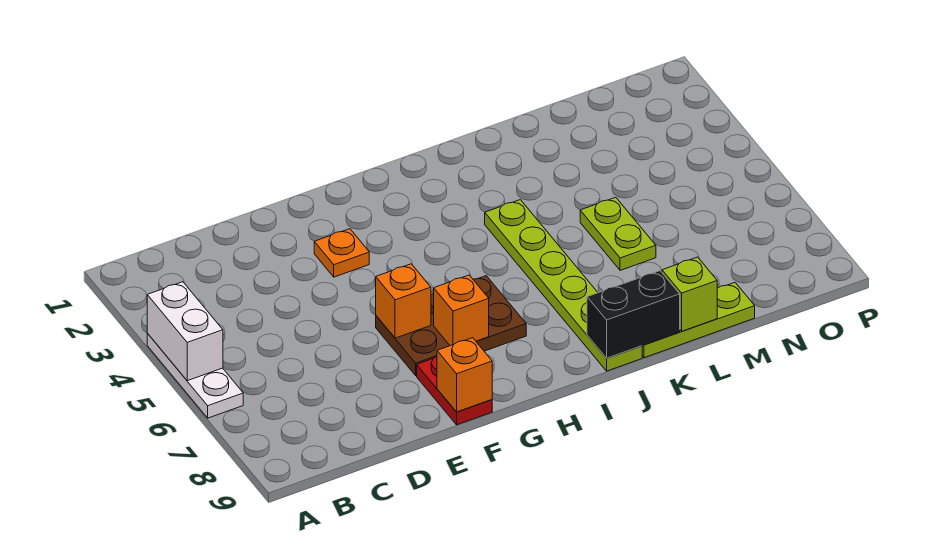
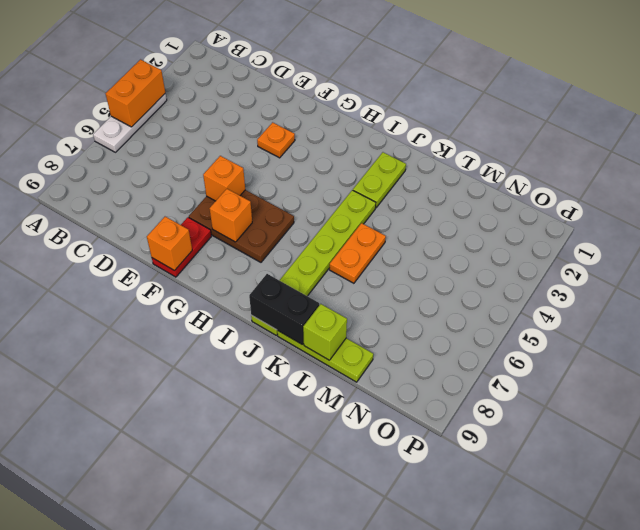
white brick A4:A5 level 2 -> orange brick A4:A5 level 2
none -> orange plate K5:K6 level 1
lime plate L5:L6 level 1 -> lime plate J2:J3 level 1

